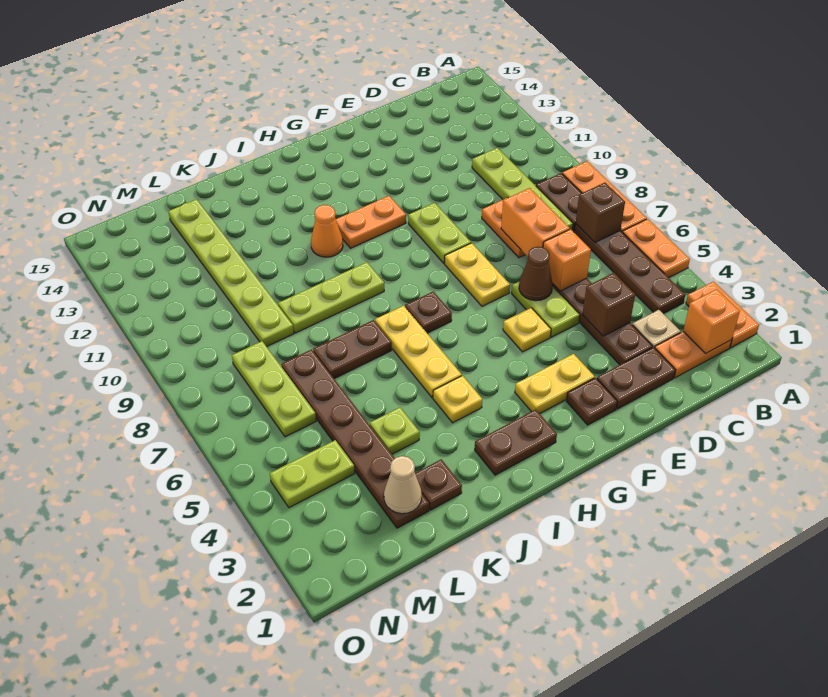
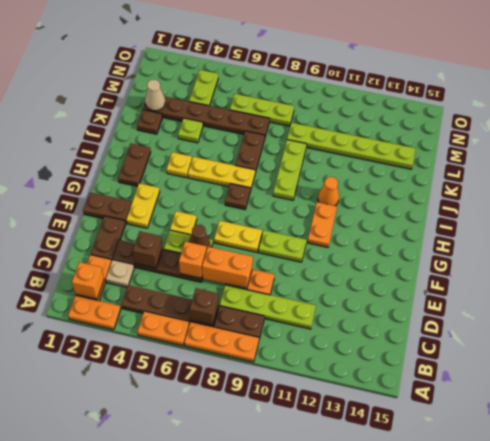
brown plate F2 level 1 -> brown plate F1:F2 level 1

